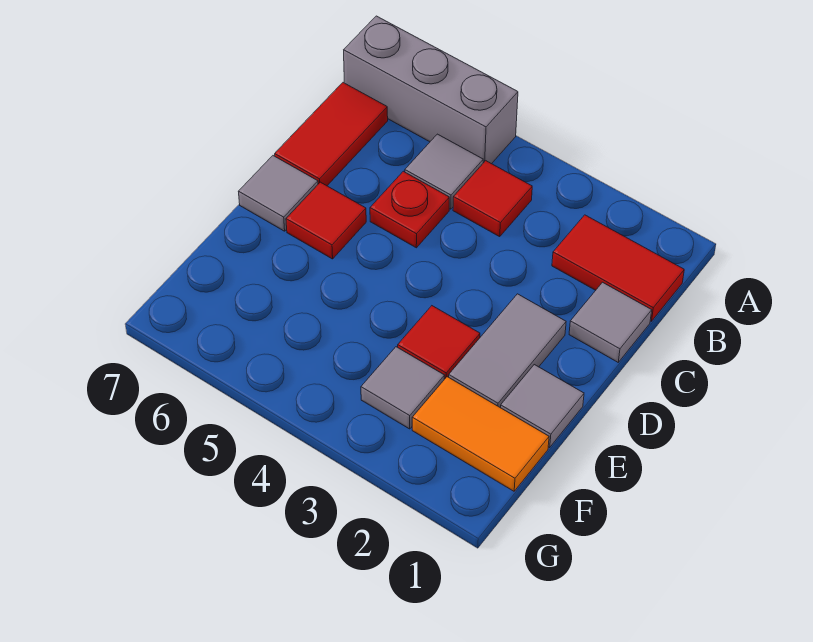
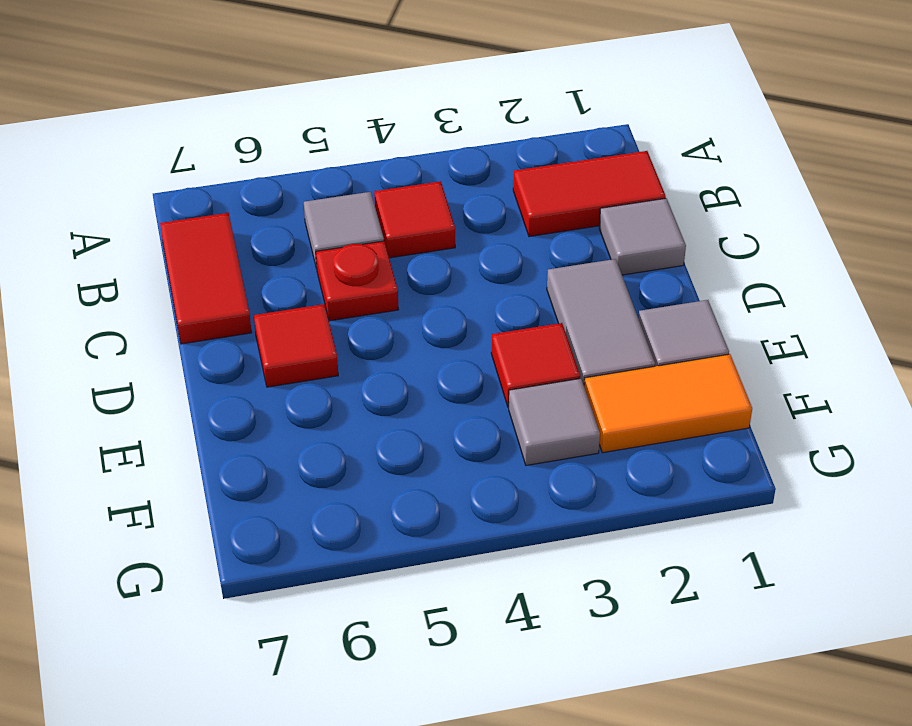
grey brick A5:A7 level 1 -> none
grey tile D7 level 1 -> none

